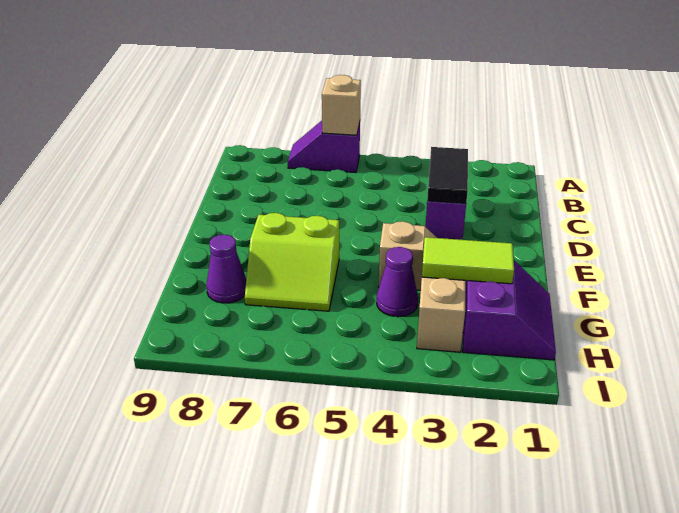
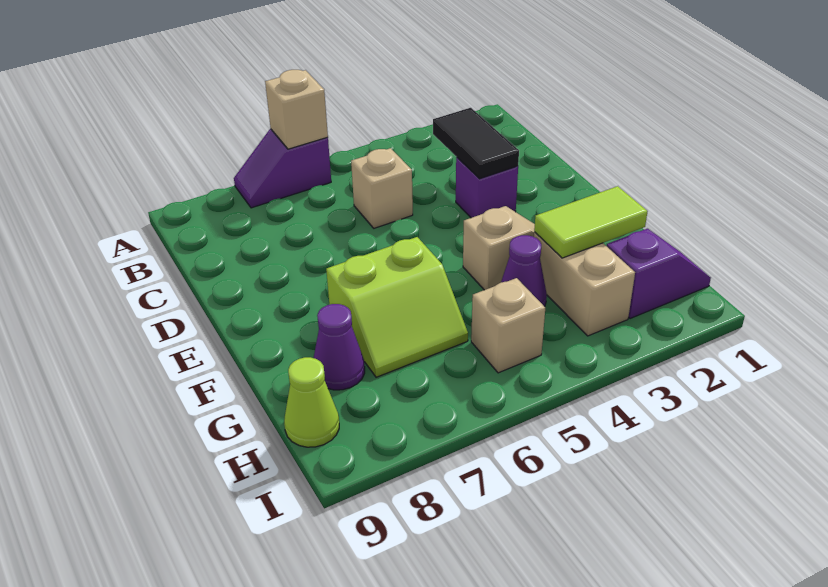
none -> tan brick C5 level 1
purple slope G1:H2 level 1 top 2 -> purple slope H1:H2 level 1 top 2
none -> tan brick H5 level 1
none -> lime cone H9 level 1

